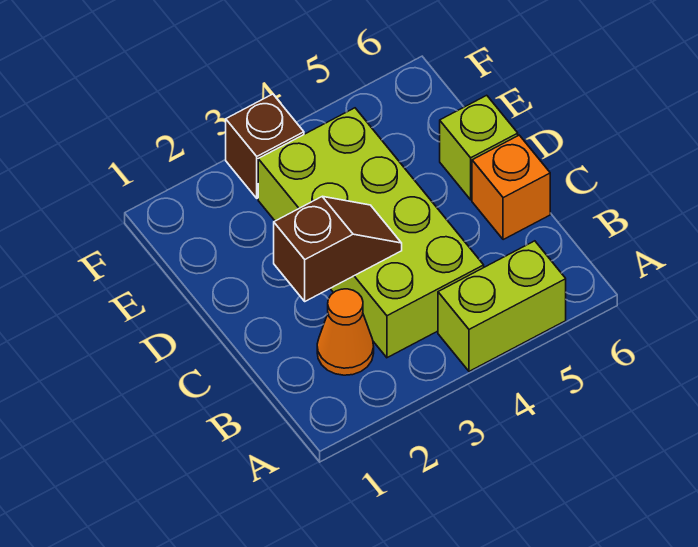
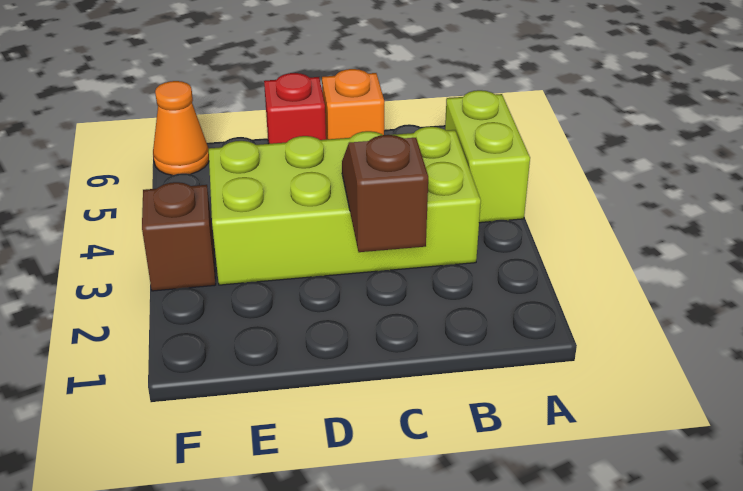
orange cone B2 level 1 -> orange cone F6 level 1
lime brick D6 level 1 -> red brick D6 level 1

